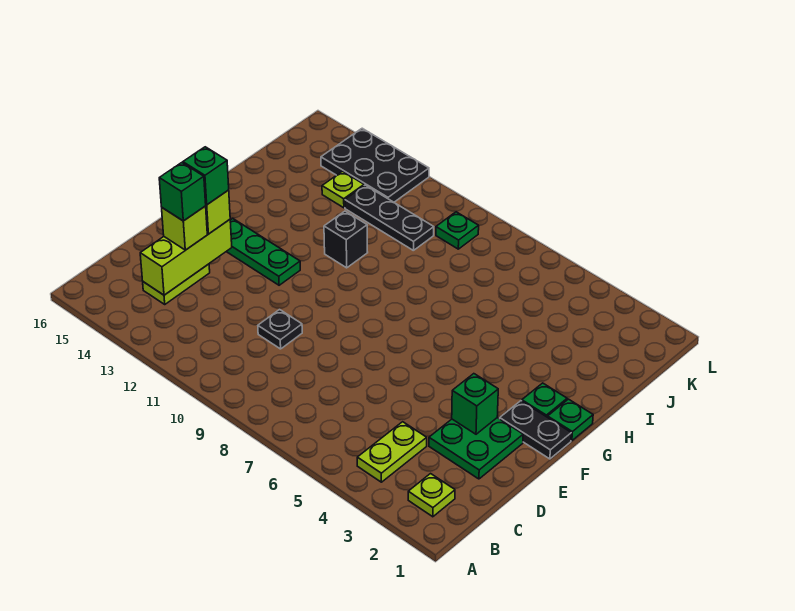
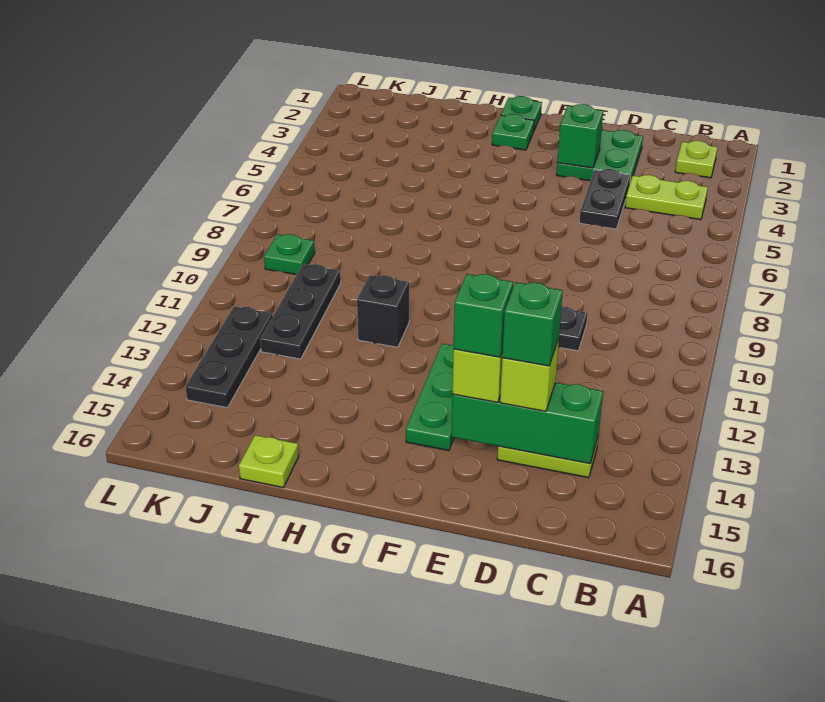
lime brick C14:E14 level 2 -> green brick C14:E14 level 2
black plate F1:F2 level 1 -> black plate D4:D5 level 1
lime plate J13 level 1 -> lime plate I16 level 1
black plate K12:L14 level 1 -> black plate K12:K14 level 1

